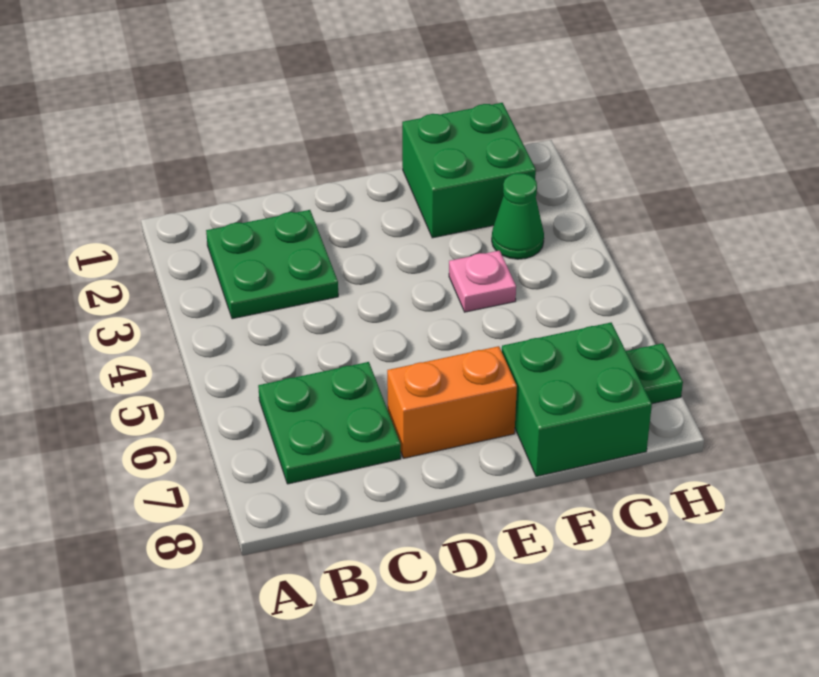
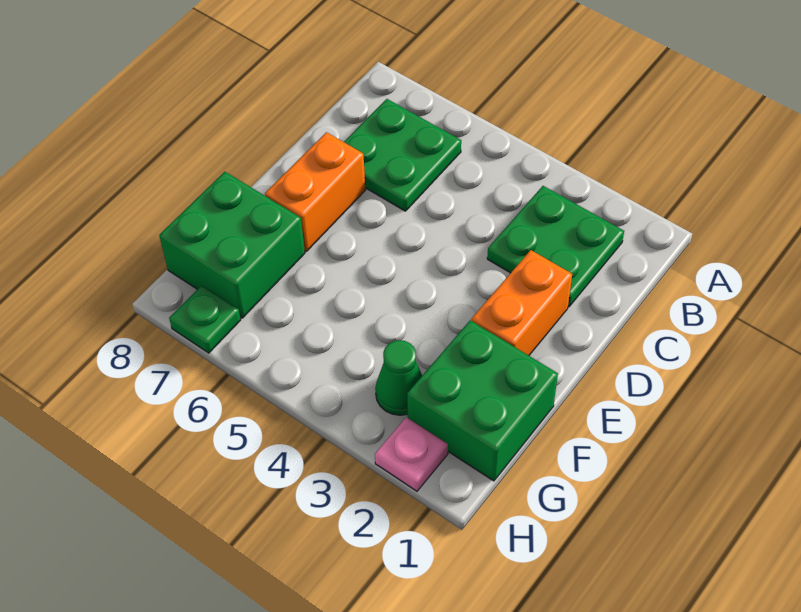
none -> orange brick D2:E2 level 1
pink plate F4 level 1 -> pink plate H2 level 1

